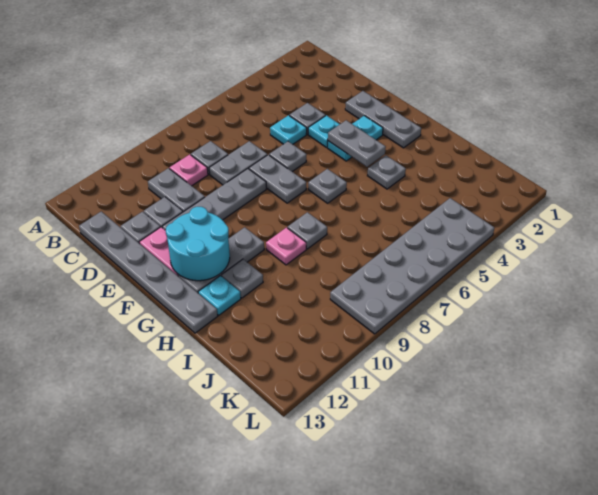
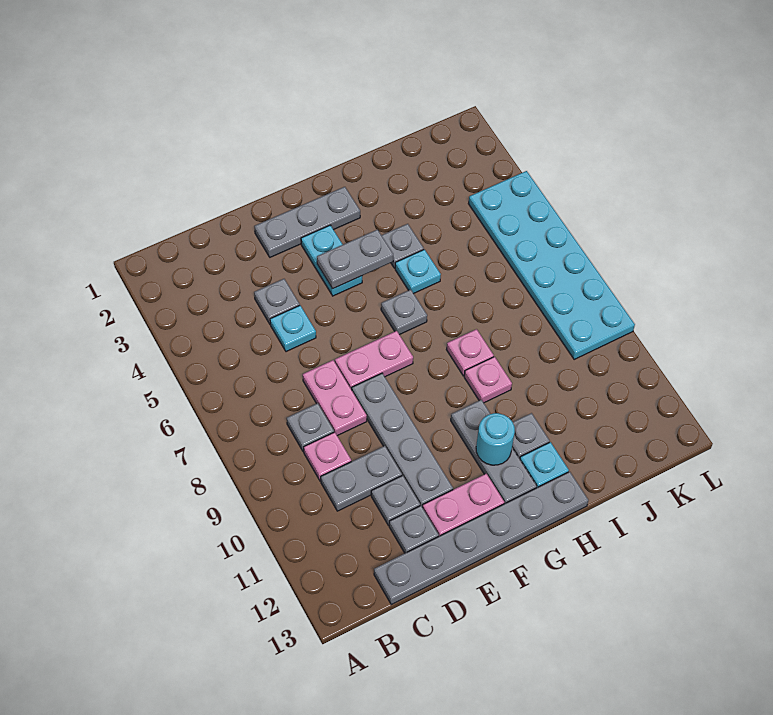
grey plate D7:D8 level 1 -> pink plate D7:D8 level 1
cyan plate E4 level 1 -> cyan plate H5 level 1
grey plate E6 level 1 -> none
grey plate E7:F7 level 1 -> pink plate E7:F7 level 1
cyan round brick F11:G12 level 2 -> cyan round brick G11 level 2
grey plate H8 level 1 -> pink plate H8 level 1
grey plate K4:L9 level 1 -> cyan plate K4:L9 level 1

